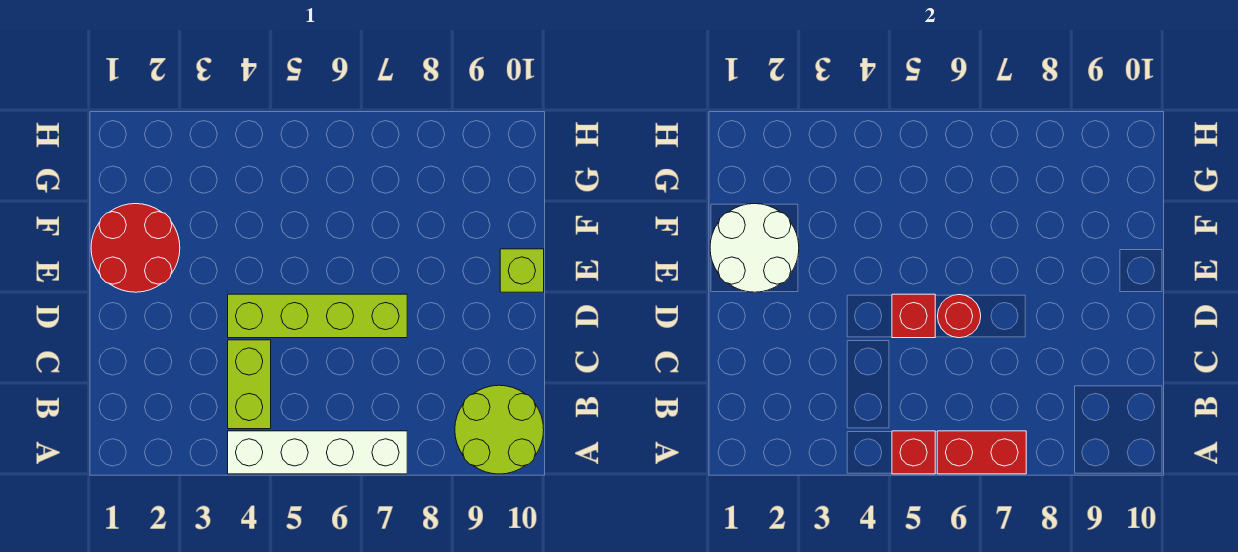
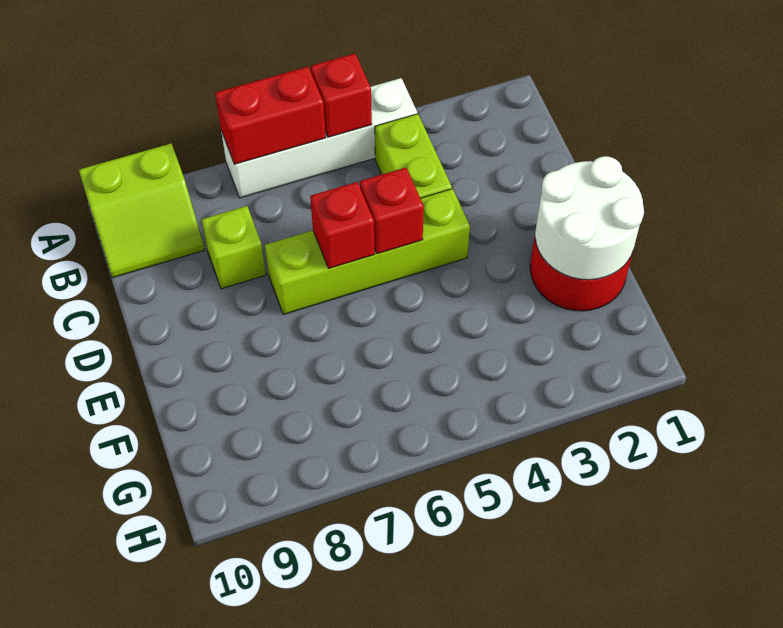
lime round brick A9:B10 level 1 -> lime slope A9:B10 level 1 top A
red round brick D6 level 2 -> red brick D6 level 2
lime brick E10 level 1 -> lime brick C8 level 1

